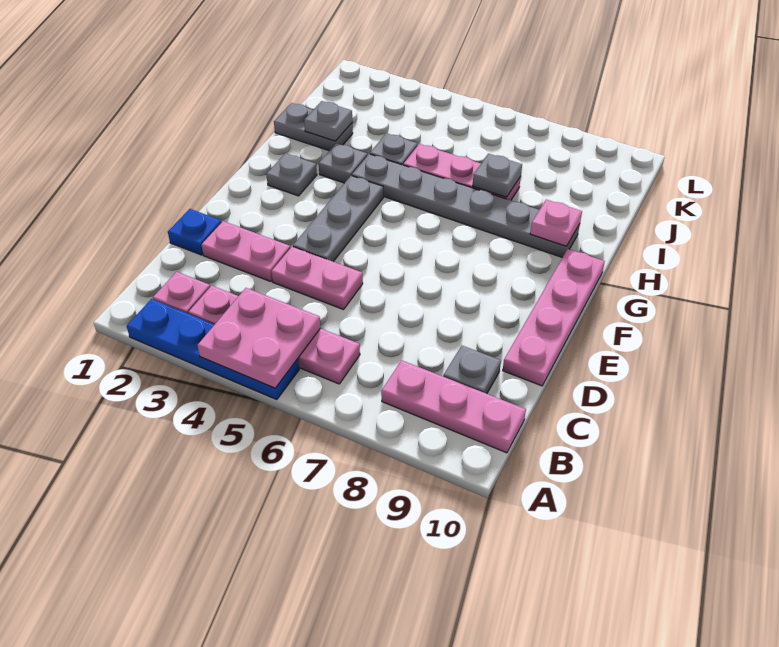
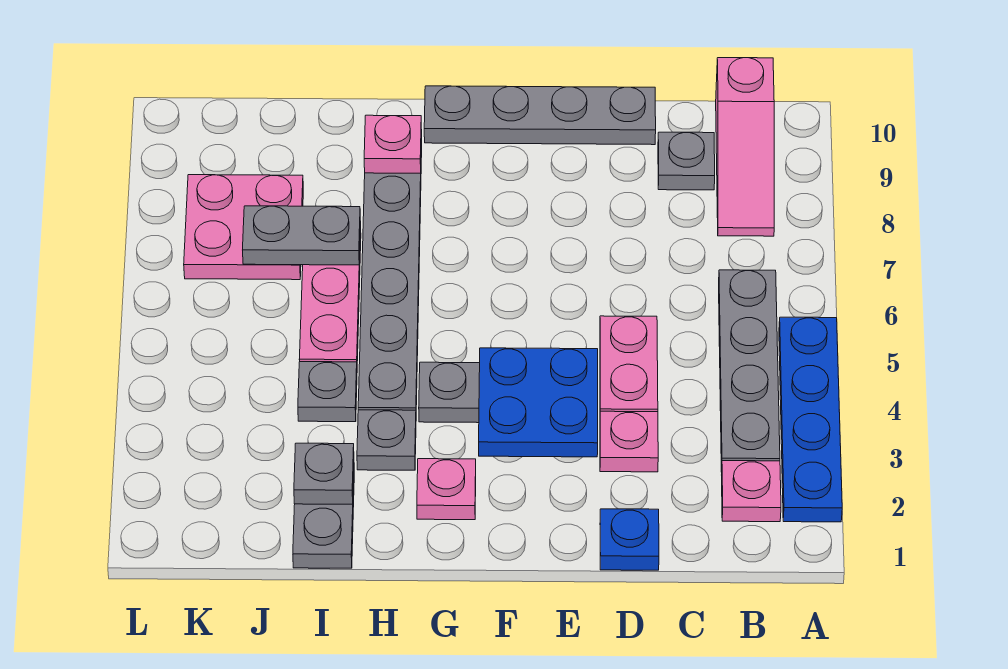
pink plate A4:B5 level 2 -> pink plate J7:K8 level 1
pink plate B3:B6 level 1 -> grey plate B3:B6 level 1
pink plate B8:B10 level 1 -> pink slope B8:B10 level 1 top 10
pink plate D2:D3 level 1 -> pink plate D3 level 1
pink plate D10:G10 level 1 -> grey plate D10:G10 level 1
none -> blue plate E3:F4 level 2
grey plate G2 level 1 -> pink plate G2 level 1
grey plate I7 level 2 -> grey plate I7:J7 level 2

